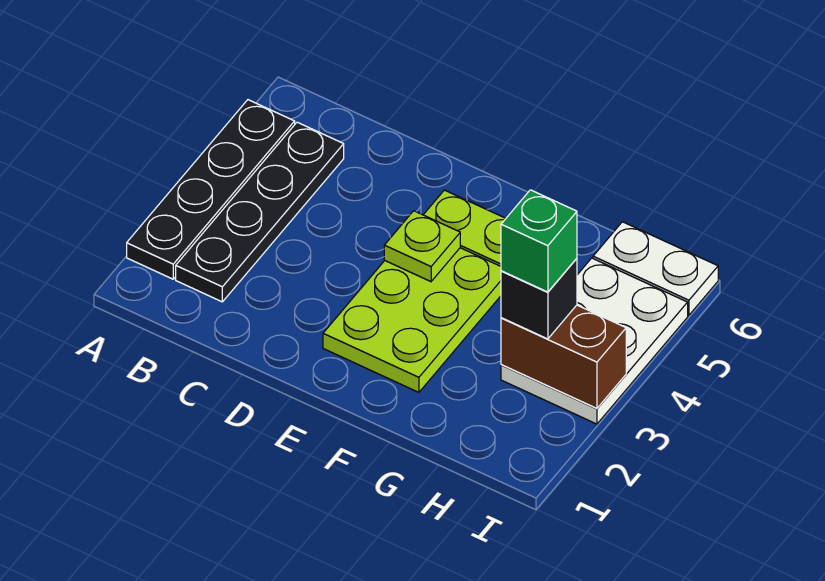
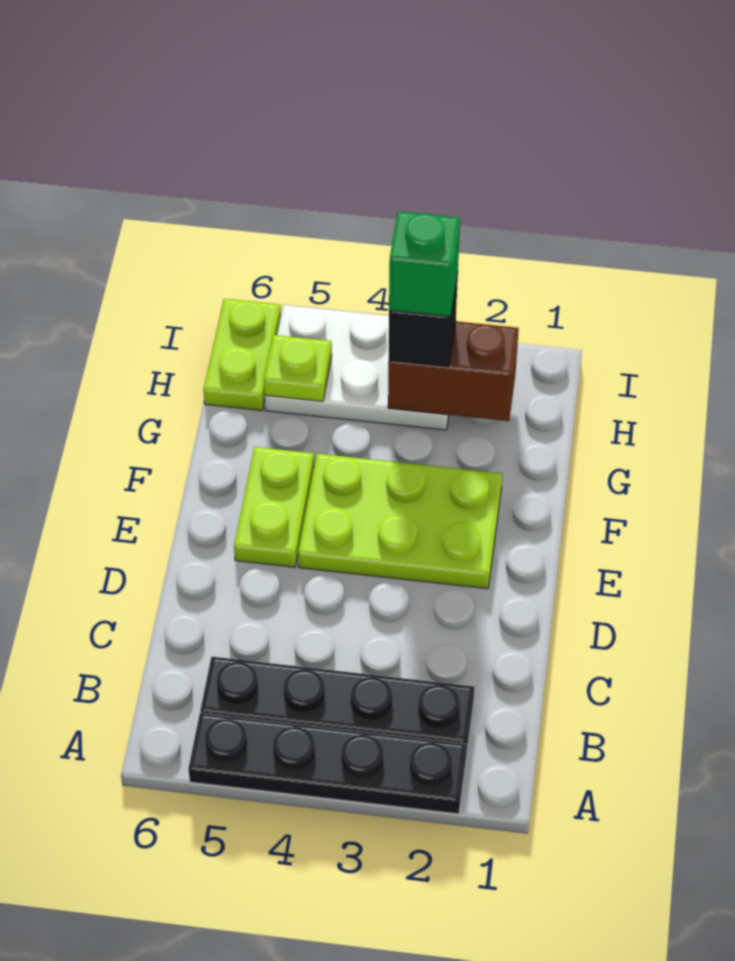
lime plate E4 level 2 -> lime plate H5 level 2
brown brick H3:I3 level 2 -> brown brick H2:H3 level 2
white plate H6:I6 level 1 -> lime plate H6:I6 level 1

